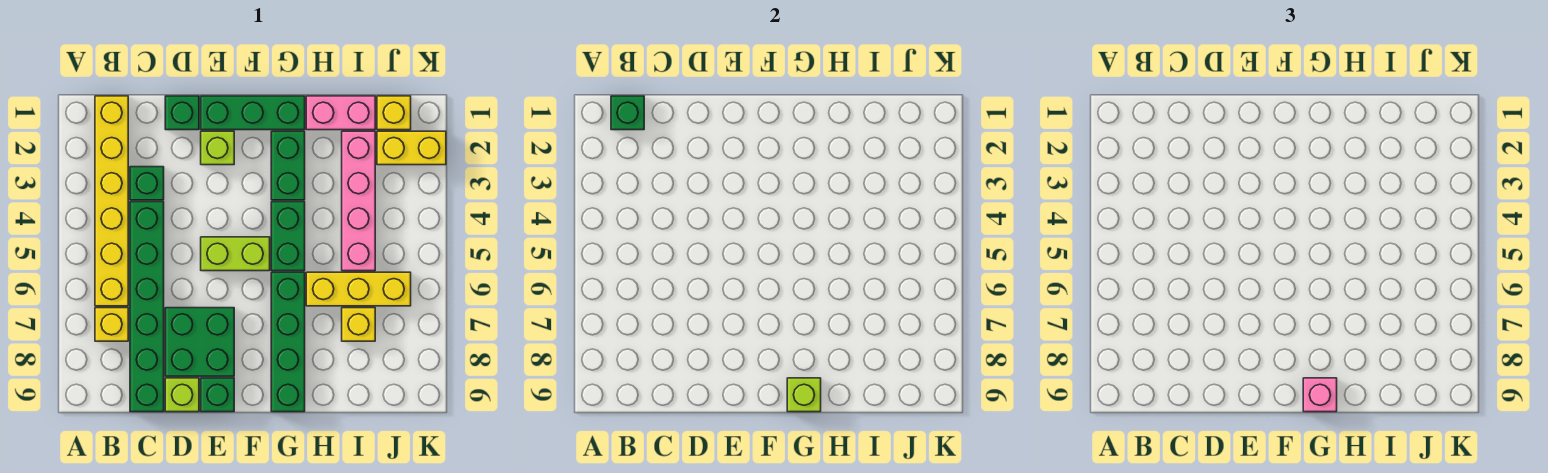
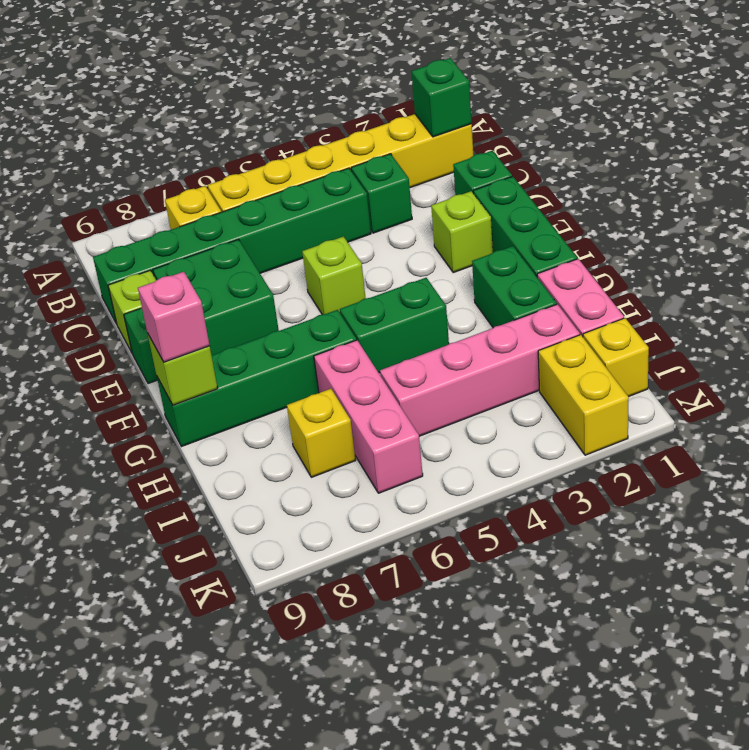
lime brick E5:F5 level 1 -> lime brick E5 level 1
green brick G2:G3 level 1 -> green brick G2:H2 level 1
yellow brick H6:J6 level 1 -> pink brick H6:J6 level 1

